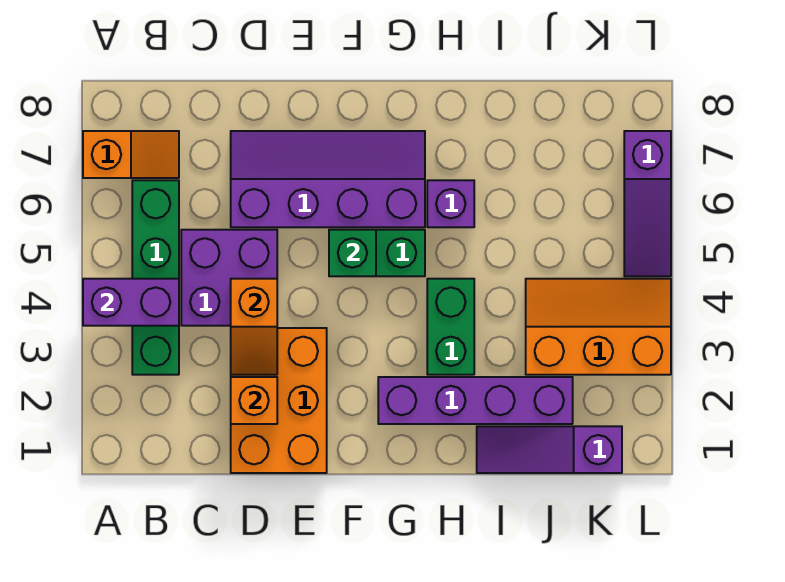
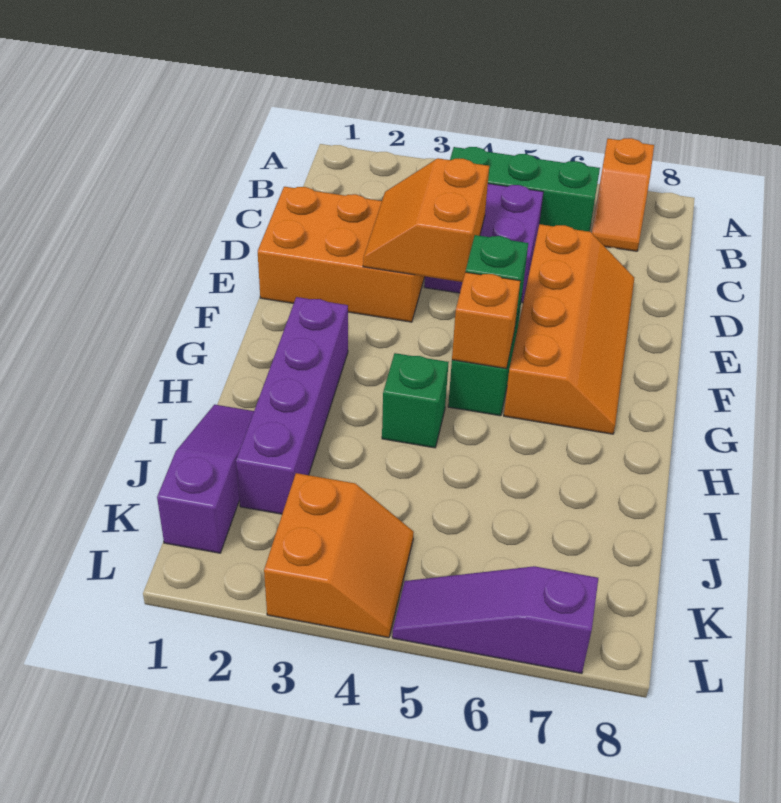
purple brick A4:B4 level 2 -> none
green brick B3:B6 level 1 -> green brick B4:B6 level 1
orange brick D2 level 2 -> orange brick G5 level 2
orange slope D3:D4 level 2 top 4 -> orange slope D3:E4 level 2 top 4
purple slope D6:G7 level 1 top 6 -> orange slope D6:G7 level 1 top 6
green brick H3:H4 level 1 -> green brick H4 level 1
purple brick H6 level 1 -> none
orange slope J3:L4 level 1 top 3 -> orange slope K3:L4 level 1 top 3

